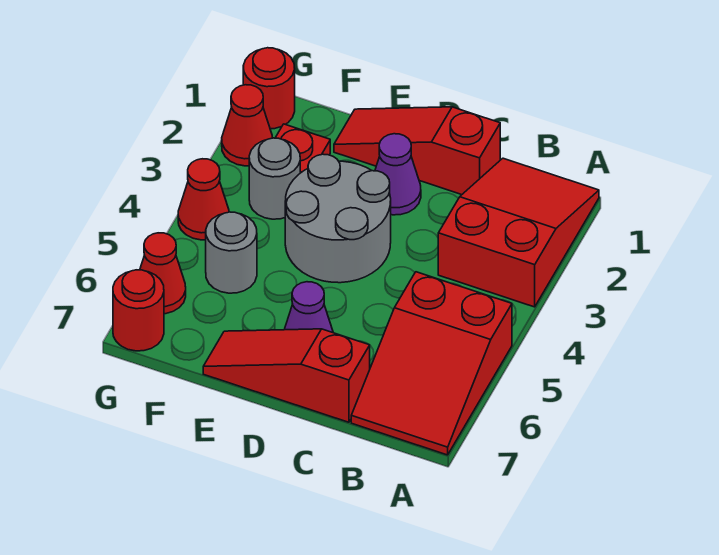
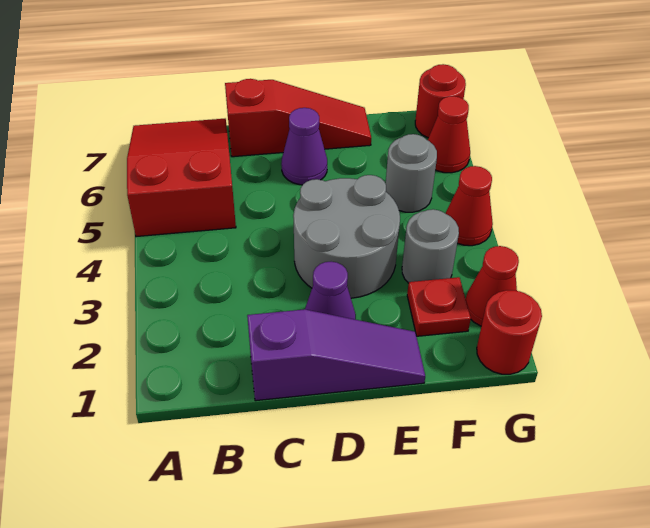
red slope A1:B3 level 1 top 3 -> none
red slope C1:E1 level 1 top C -> purple slope C1:E1 level 1 top C

